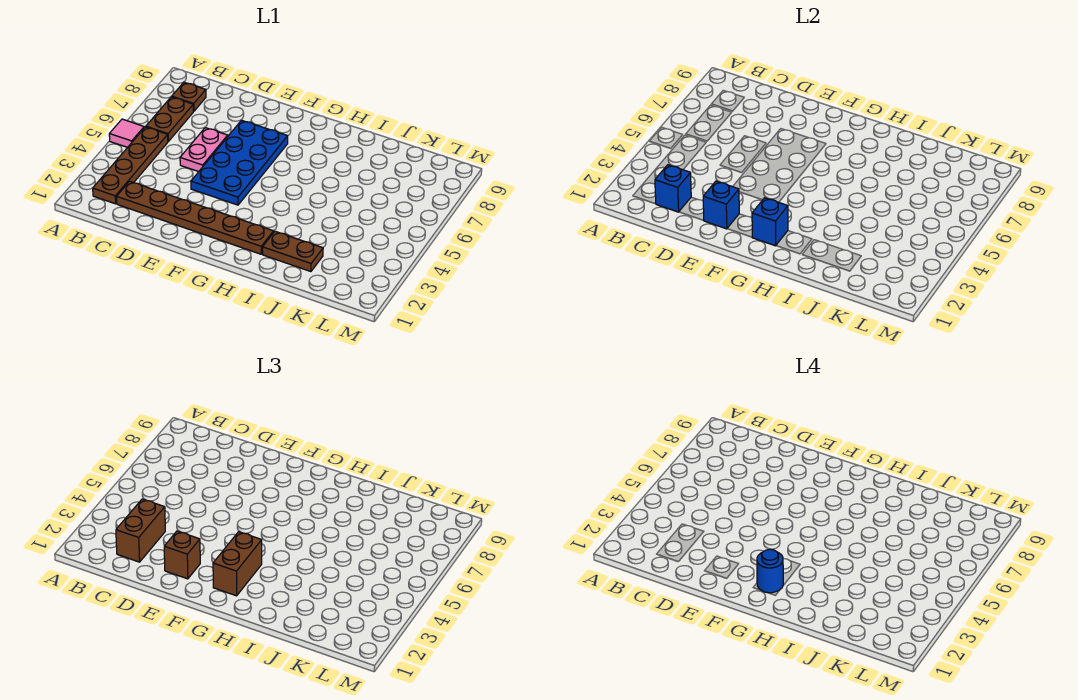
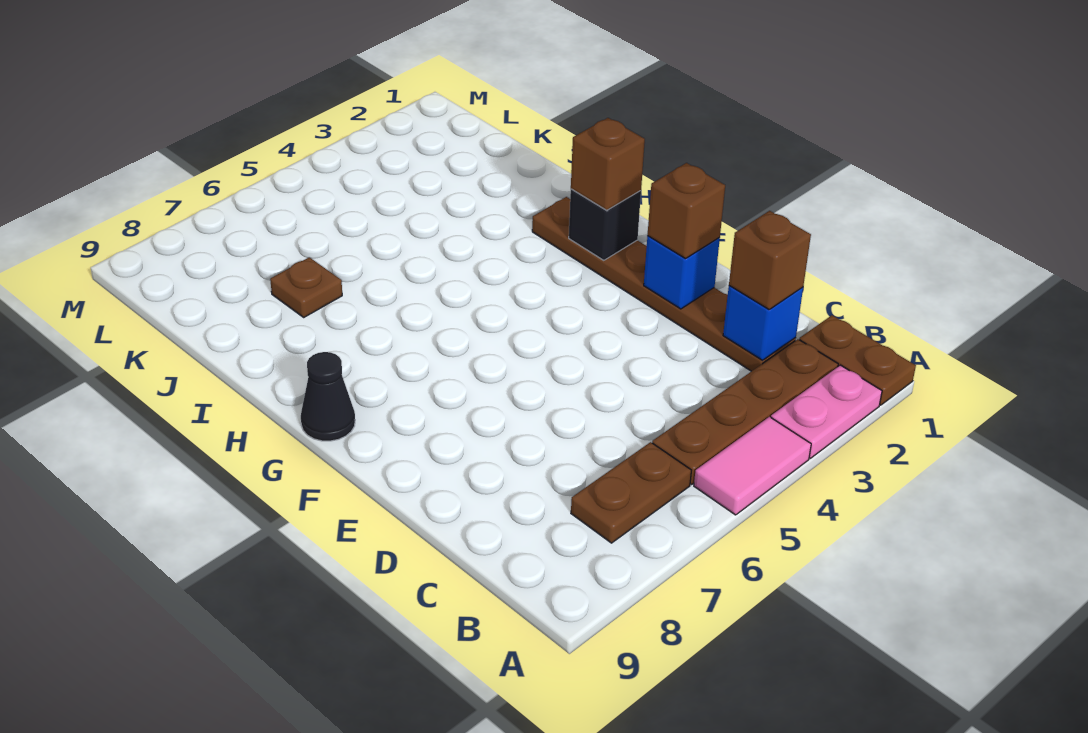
pink tile A5 level 1 -> pink tile A4:A5 level 1
brown plate B8 level 1 -> brown plate J7 level 1
brown brick C2:C3 level 3 -> brown brick C2 level 3
pink plate D5:D6 level 1 -> pink plate A2:A3 level 1
blue plate E4:F7 level 1 -> none
blue brick G2 level 2 -> black brick G2 level 2
brown brick G2:G3 level 3 -> brown brick G2 level 3
blue round brick G2 level 4 -> none
none -> black cone G9 level 1
brown plate I2:J2 level 1 -> brown plate A1:B1 level 1

